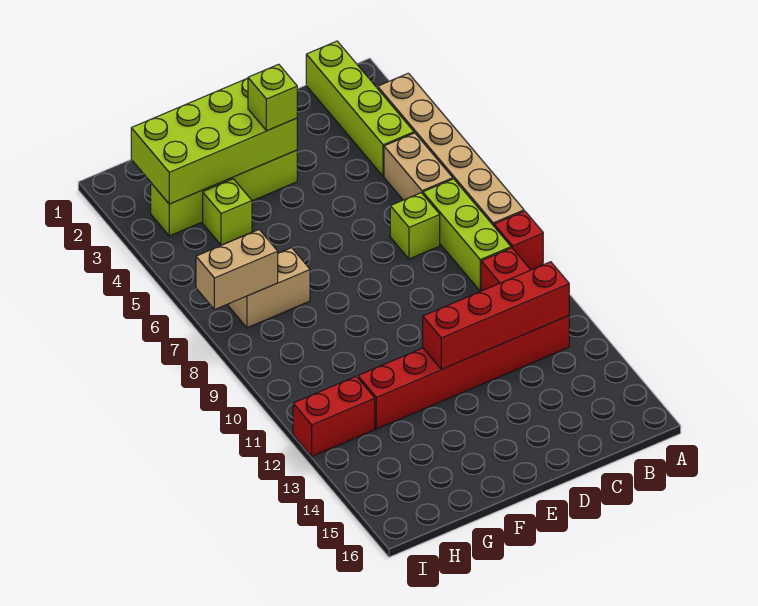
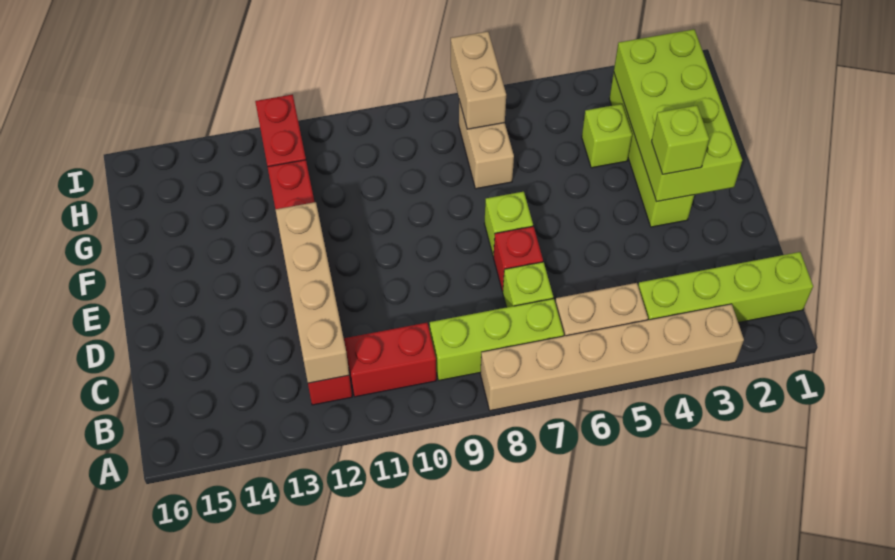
red brick A9 level 1 -> red brick D7 level 1
red brick B12:E12 level 2 -> tan brick B12:E12 level 2
none -> lime brick E7 level 1

